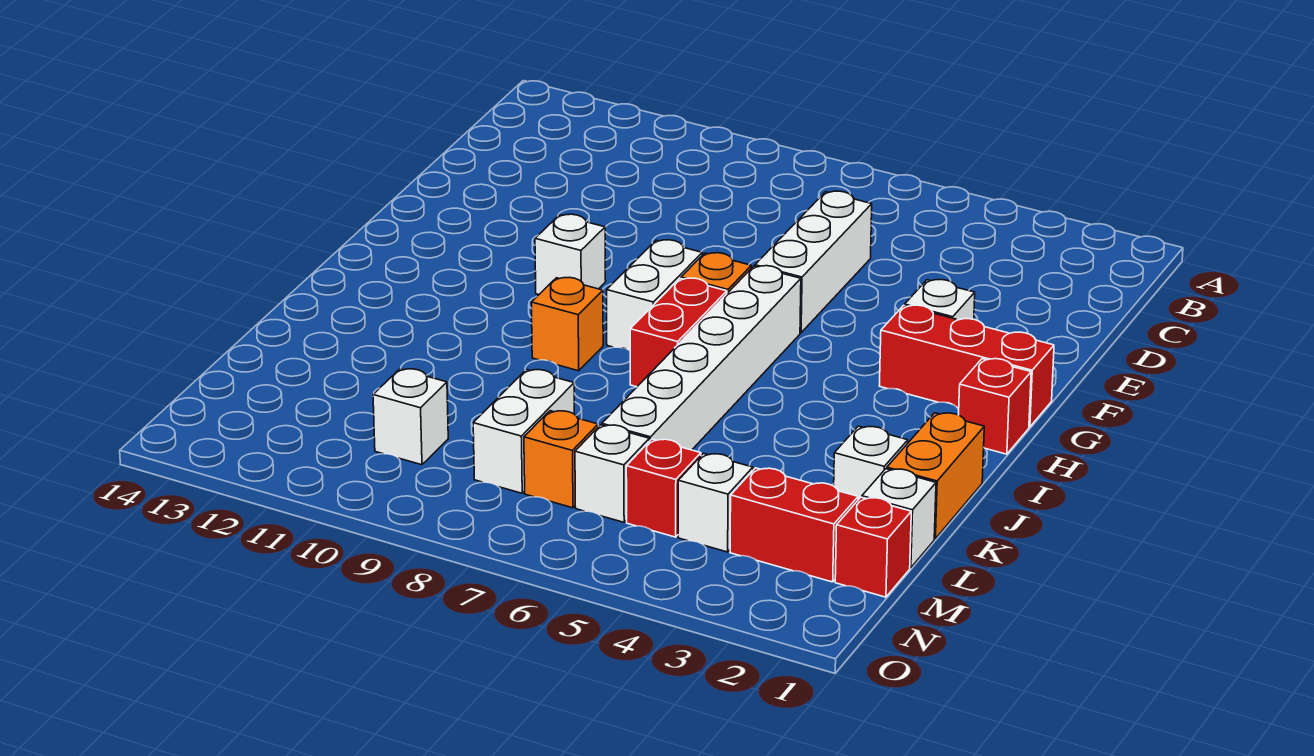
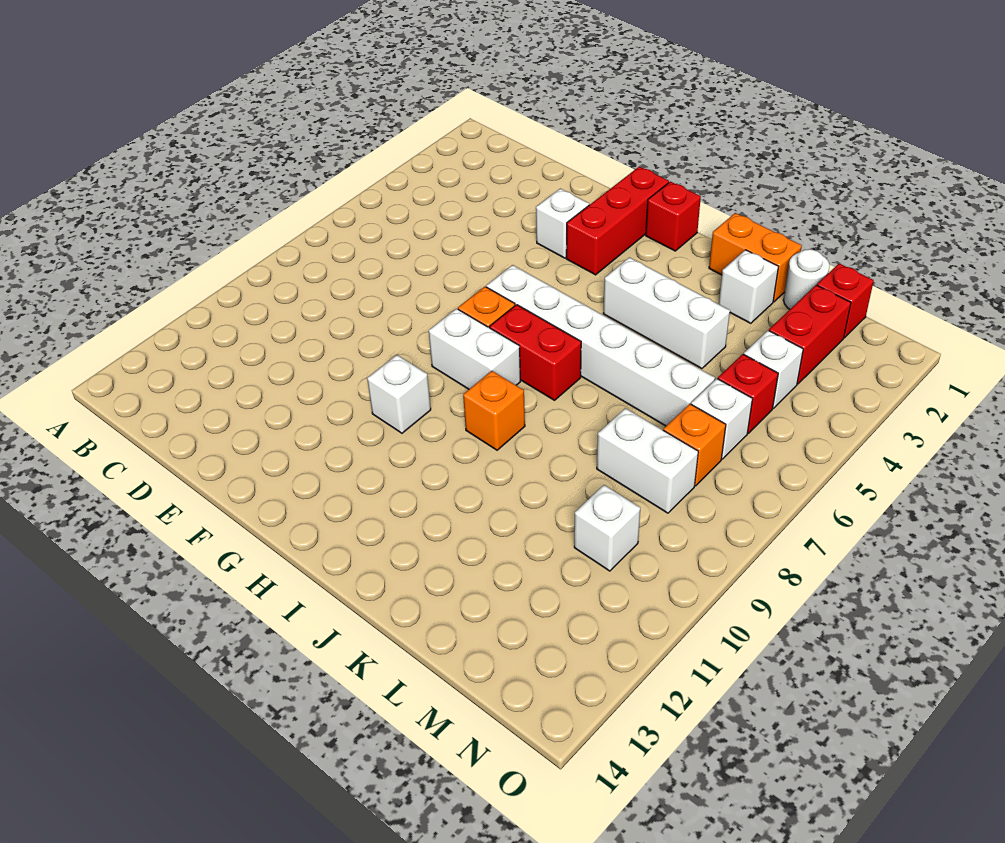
white brick D6:F6 level 1 -> white brick I4:K4 level 1
white brick L1 level 1 -> white round brick L1 level 1

